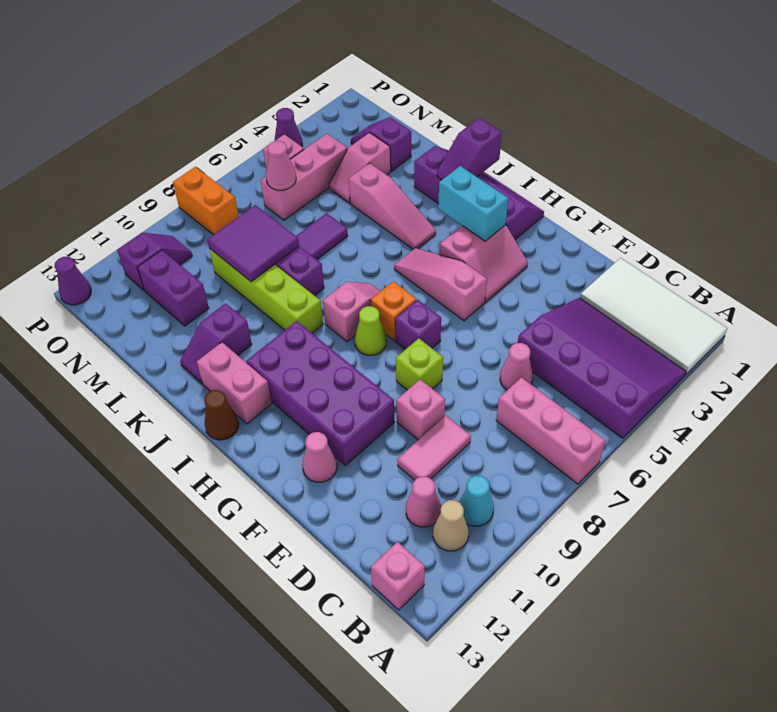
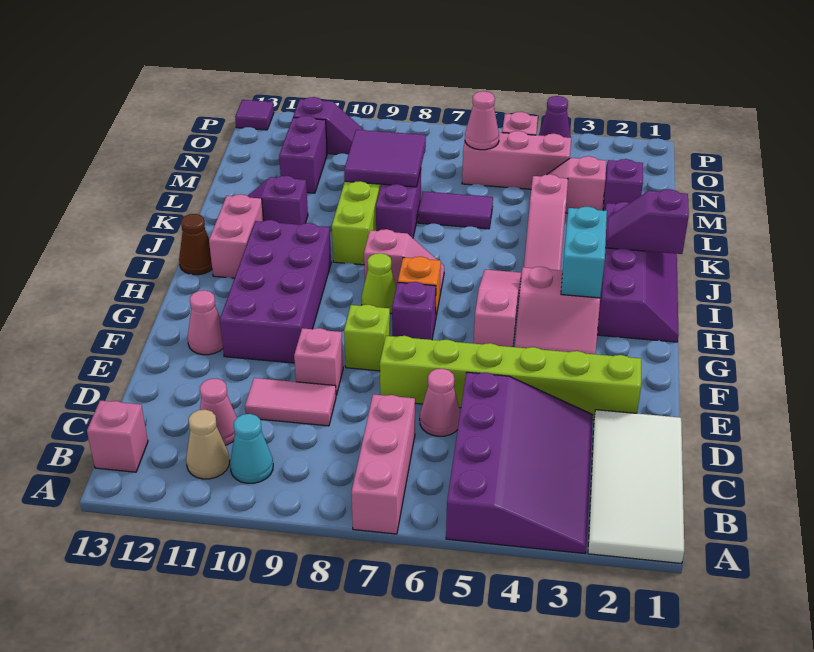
none -> lime brick E2:E7 level 1
orange brick O8:P8 level 1 -> none
purple cone P13 level 1 -> purple tile P13 level 1

